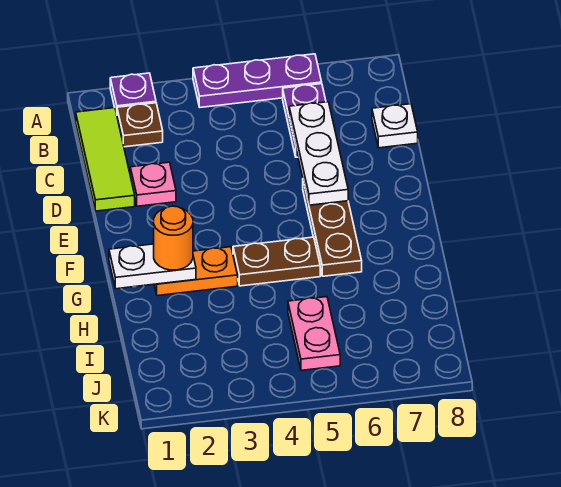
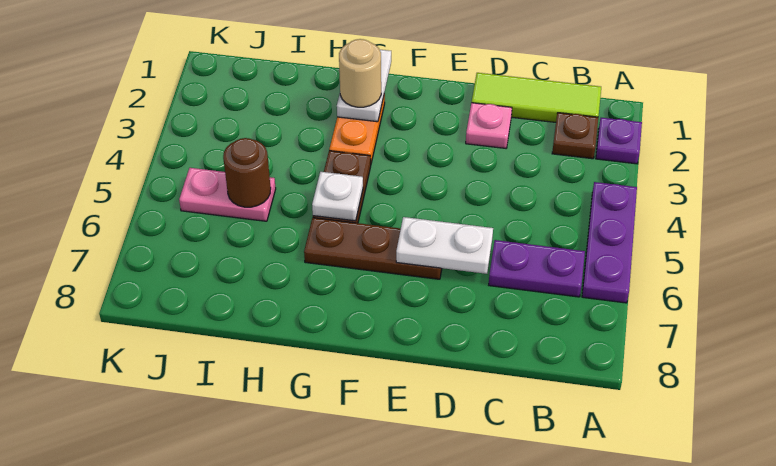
white plate C6:E6 level 2 -> white plate D6:E6 level 2
white plate C8 level 1 -> white plate G5 level 2
orange round brick G2 level 3 -> tan round brick G2 level 3
none -> brown round brick I5 level 2

